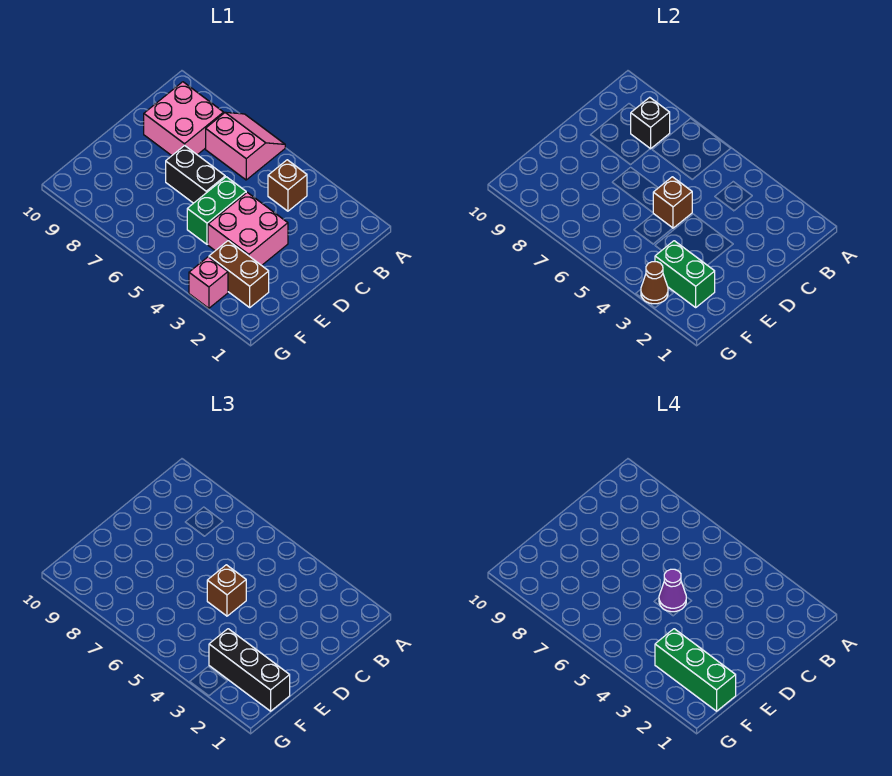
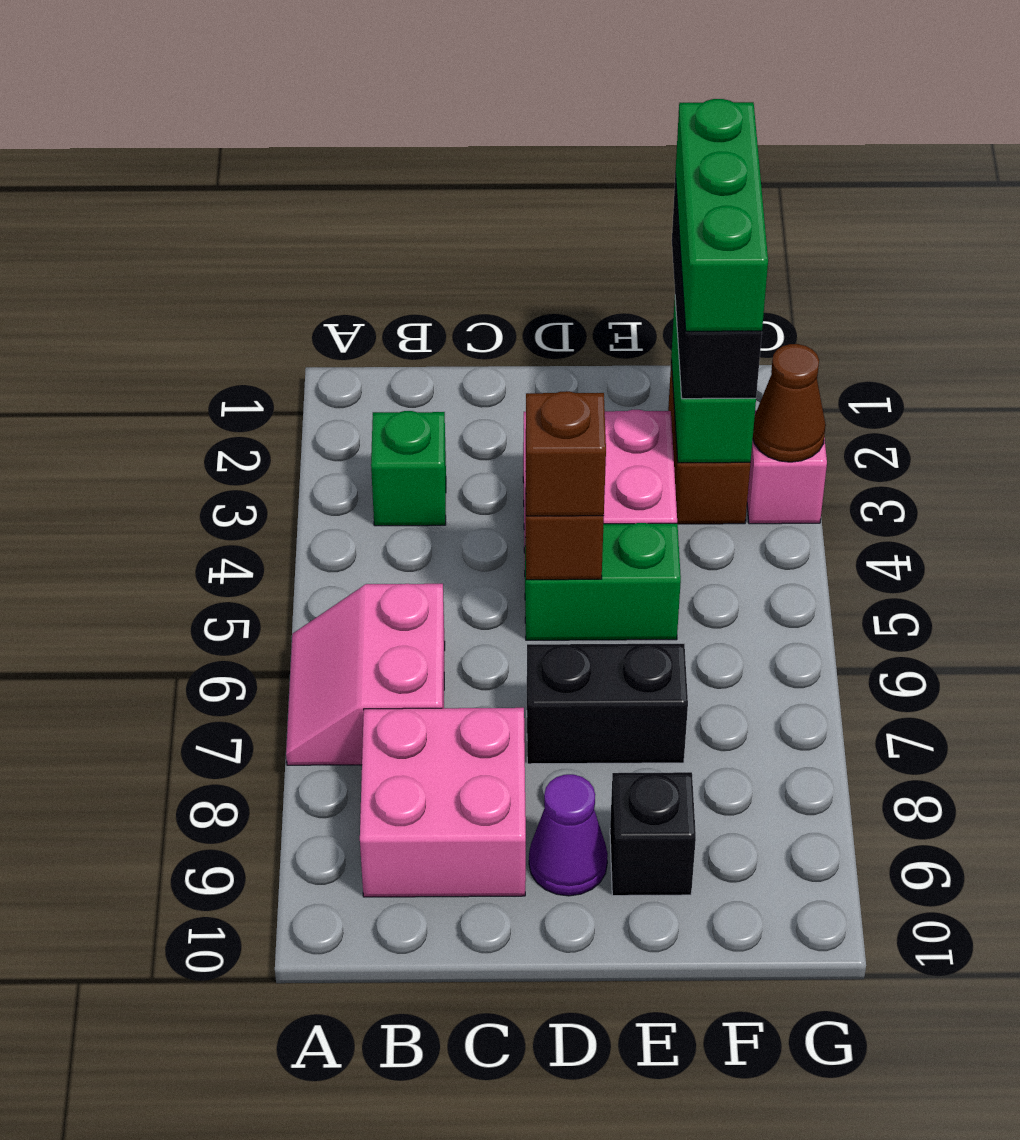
none -> green brick B3 level 1
brown brick B4 level 1 -> none
black brick B8 level 2 -> black brick E9 level 1
purple cone D5 level 4 -> purple cone D9 level 1
black brick D6:D7 level 1 -> black brick D7:E7 level 1

